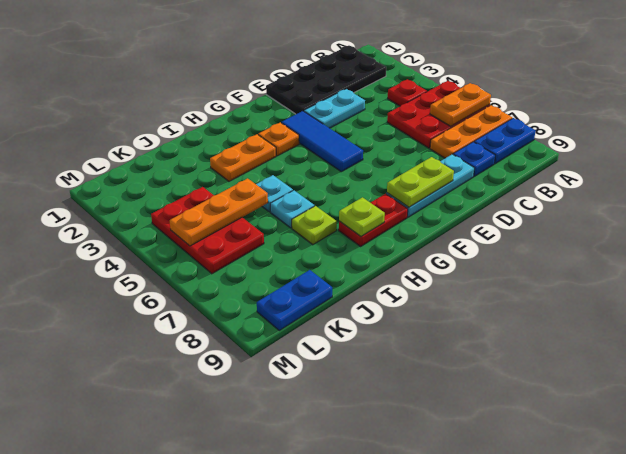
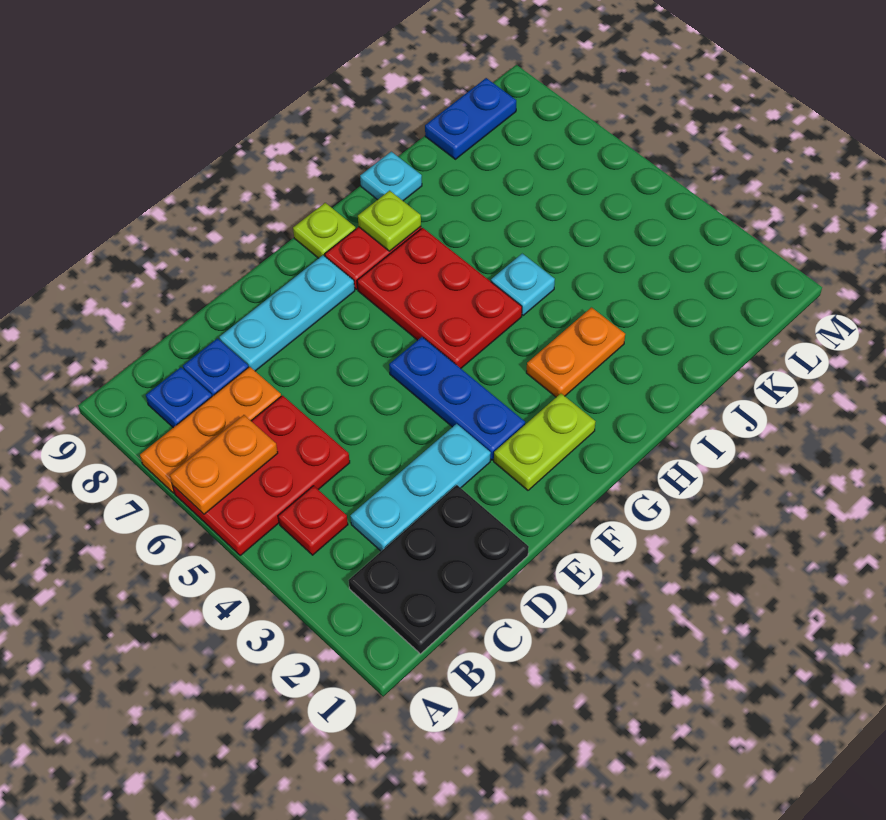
blue plate A8:B8 level 1 -> blue plate B8 level 1
black plate B1:E2 level 1 -> black plate B1:D2 level 1
cyan plate D3:E3 level 1 -> cyan plate C3:E3 level 1
lime plate E8:F8 level 2 -> lime plate F2:G2 level 1
blue tile F3:F5 level 1 -> blue plate F3:F5 level 1
orange plate G3 level 1 -> none
cyan plate I6 level 1 -> cyan plate I9 level 1
lime plate I7 level 1 -> lime plate G9 level 1
orange plate J5:L5 level 2 -> none
red plate K4:L6 level 1 -> red plate G5:H7 level 1

